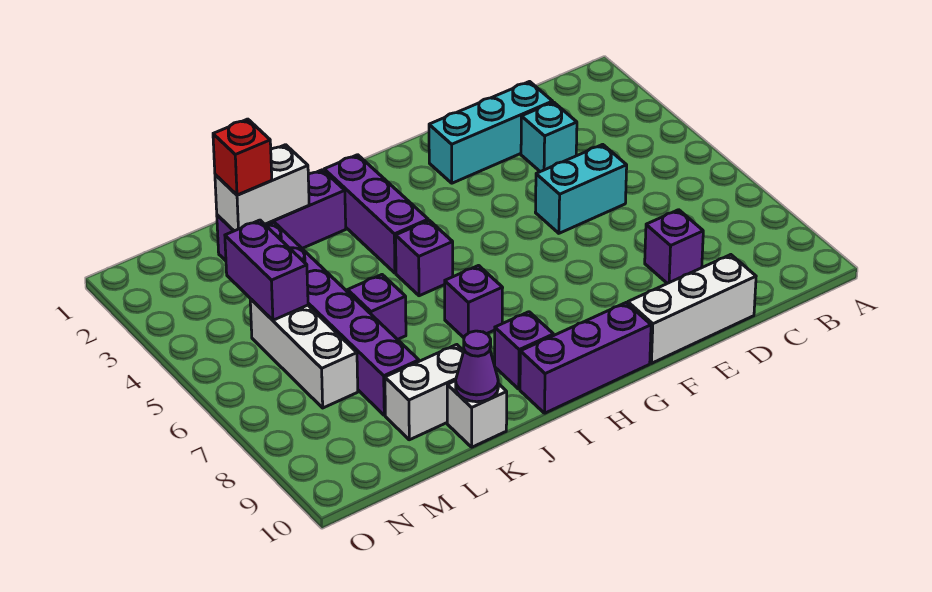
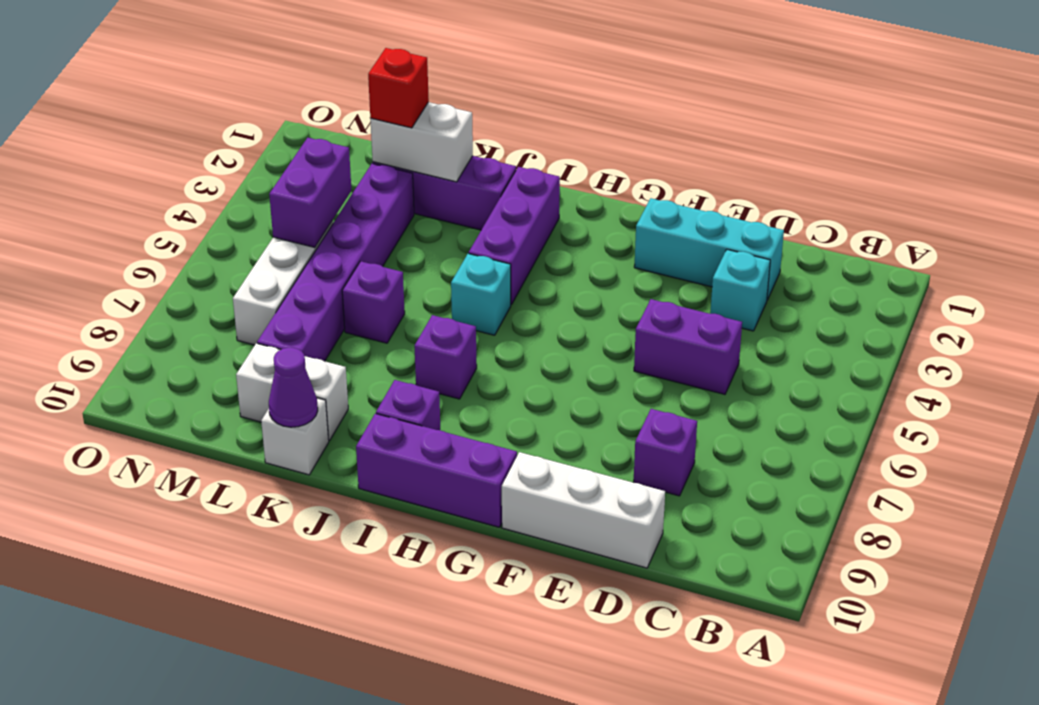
cyan brick D5:E5 level 1 -> purple brick D5:E5 level 1
purple brick I5 level 1 -> cyan brick I5 level 1

